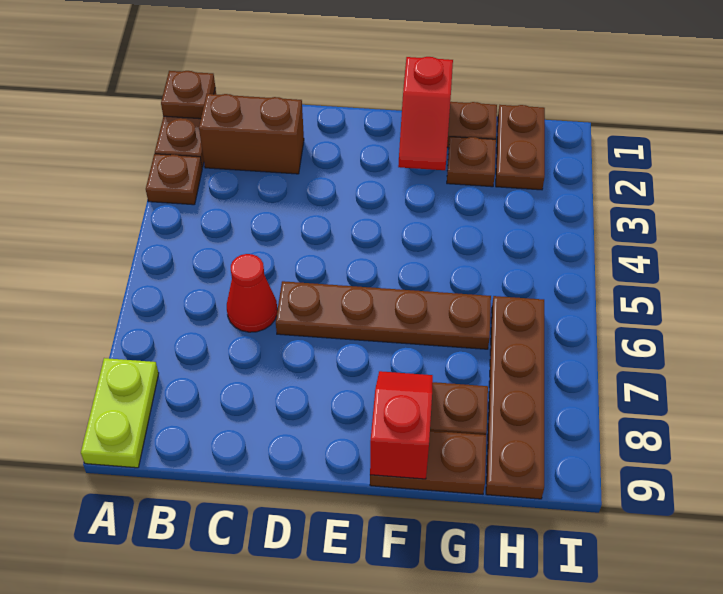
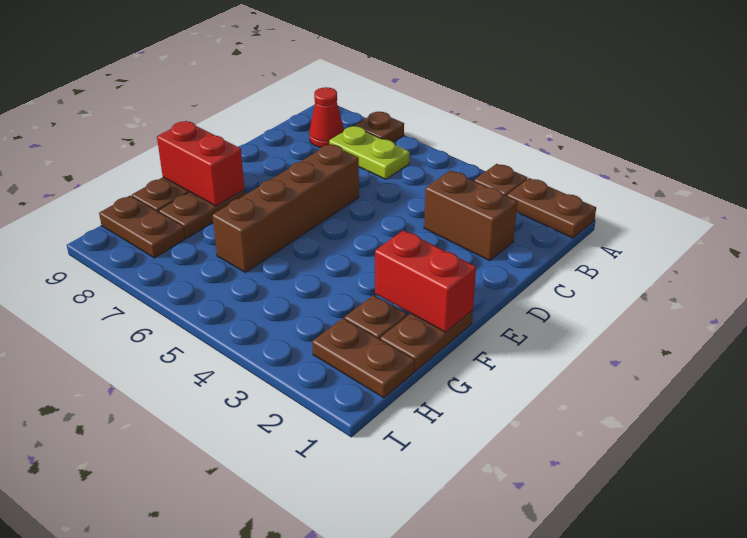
brown plate A1 level 2 -> brown plate A7 level 1
lime plate A8:A9 level 1 -> lime plate B6:B7 level 1
brown brick B2:C2 level 1 -> brown brick C2:C3 level 1
red cone C6 level 1 -> red cone B8 level 1
brown plate D6:G6 level 1 -> brown brick D6:G6 level 1
red slope F1:F2 level 2 top 1 -> red brick F1:F2 level 2
red slope F8:F9 level 2 top 9 -> red brick F8:F9 level 2
brown plate H6:H9 level 1 -> brown plate H8:H9 level 1

